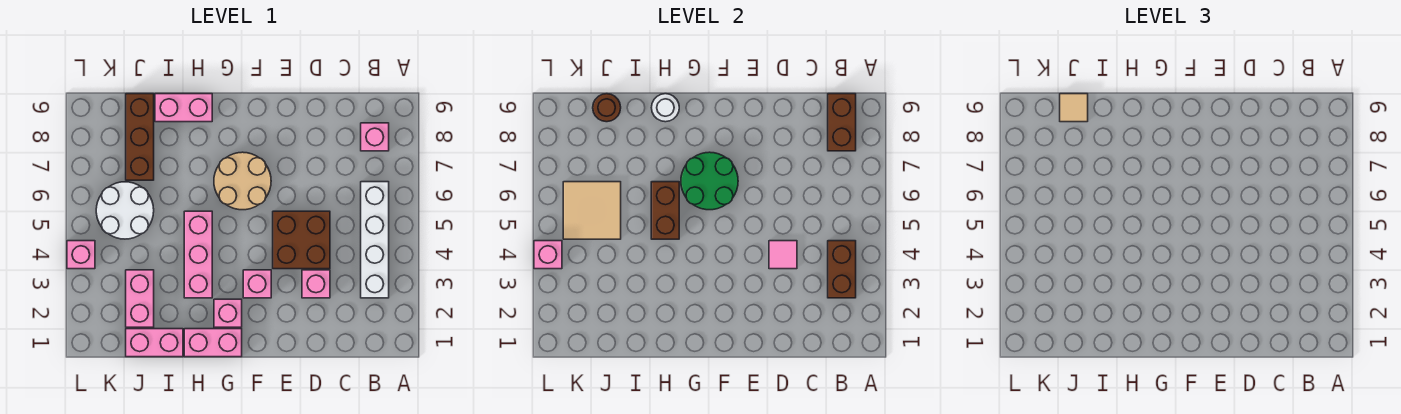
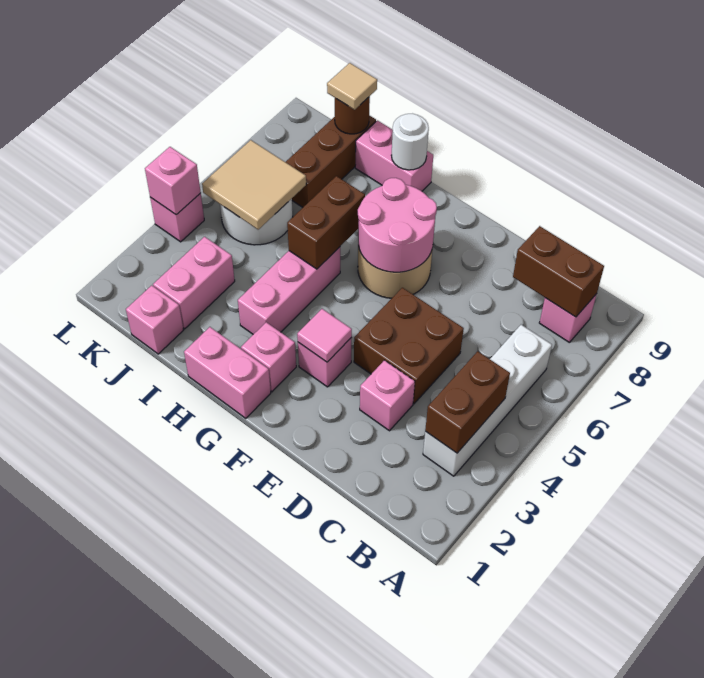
brown brick B8:B9 level 2 -> brown brick B8:C8 level 2
pink tile D4 level 2 -> pink tile F3 level 2
green round brick F6:G7 level 2 -> pink round brick F6:G7 level 2
pink brick I1:J1 level 1 -> pink brick J1 level 1

